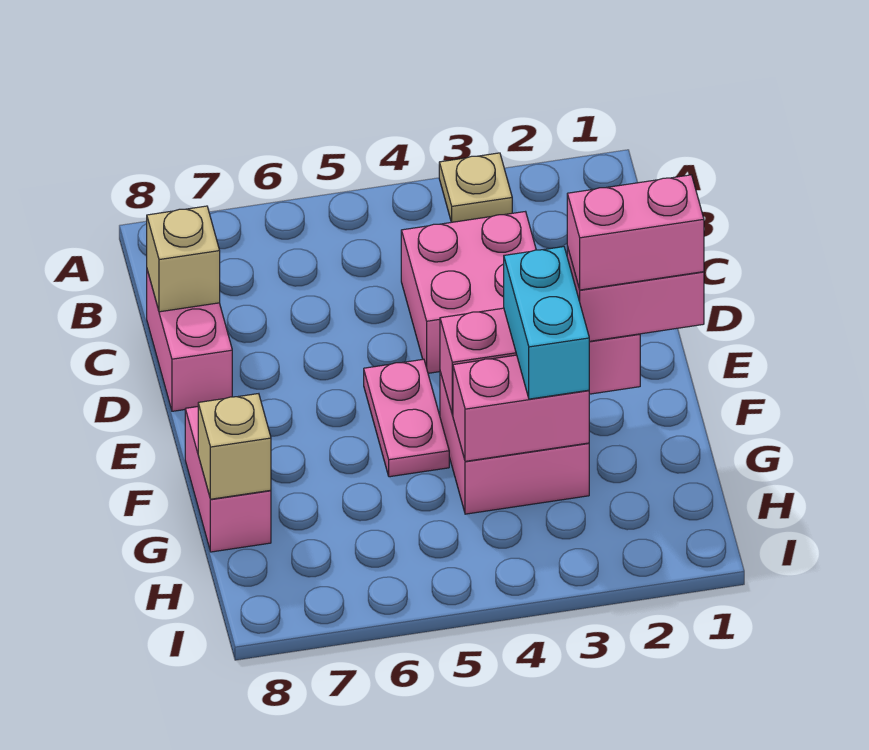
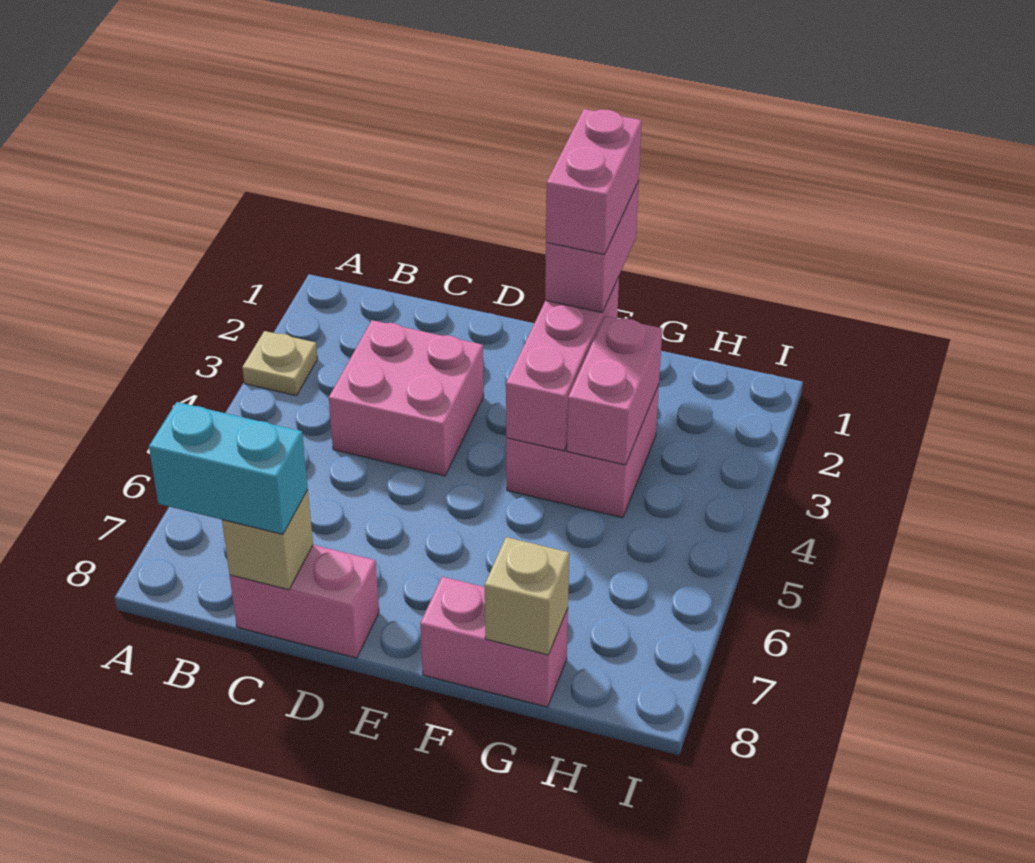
pink plate E5:F5 level 1 -> none
cyan brick F3:G3 level 3 -> cyan brick B8:C8 level 3

